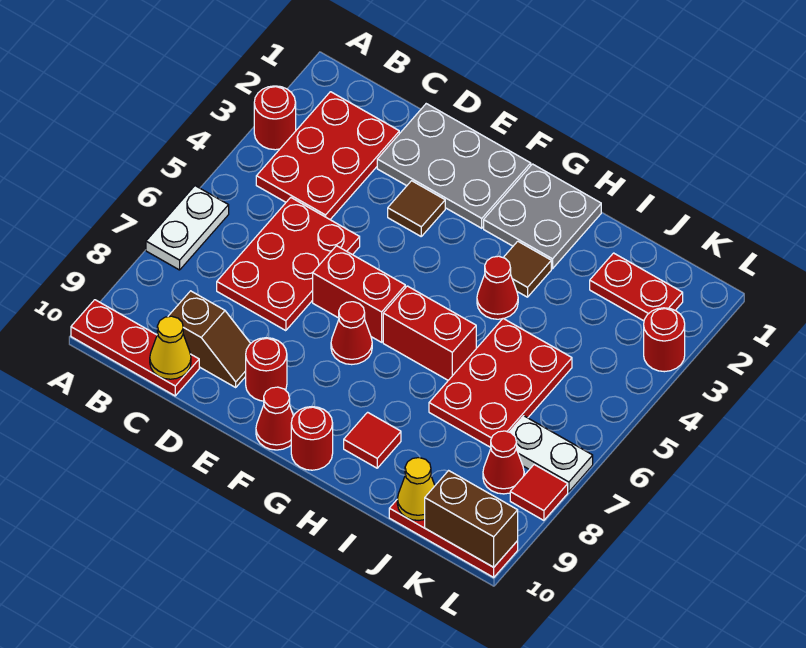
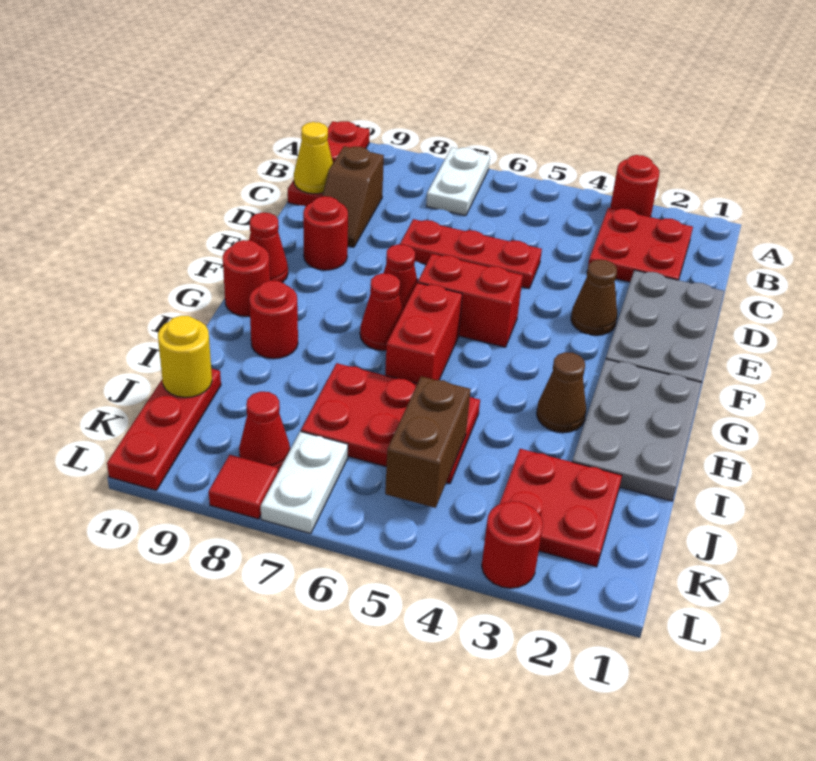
white plate A6:A7 level 1 -> white plate A7:B7 level 1
red plate B2:C4 level 1 -> red plate B2:C3 level 1
red plate C5:D7 level 1 -> red plate D5:D7 level 1
brown tile E3 level 1 -> brown cone E3 level 1
red brick E6:F6 level 1 -> red brick F5:F6 level 1
grey plate G1:H2 level 1 -> grey plate G1:I2 level 1
brown tile H3 level 1 -> brown cone H3 level 1
red cone H4 level 1 -> red cone G7 level 1
red tile H9 level 1 -> red round brick H9 level 1
red plate J2:K2 level 1 -> red plate J2:K3 level 1
yellow cone J10 level 2 -> yellow round brick J10 level 2
brown brick K10:L10 level 2 -> brown brick J5:K5 level 2

